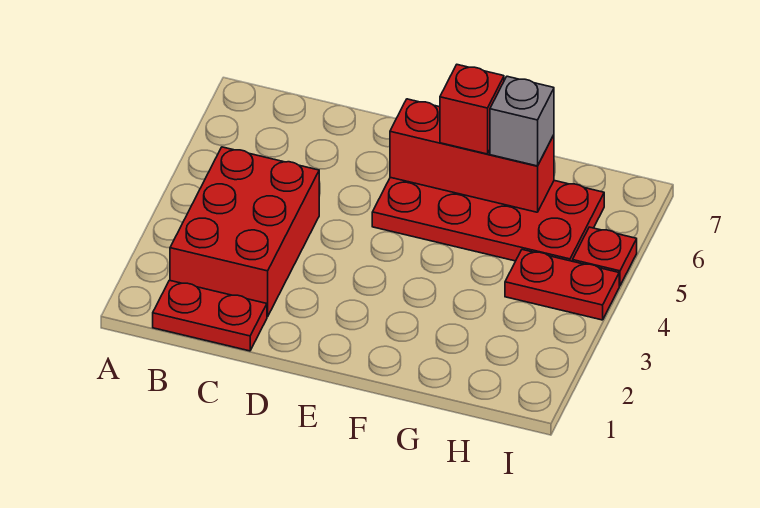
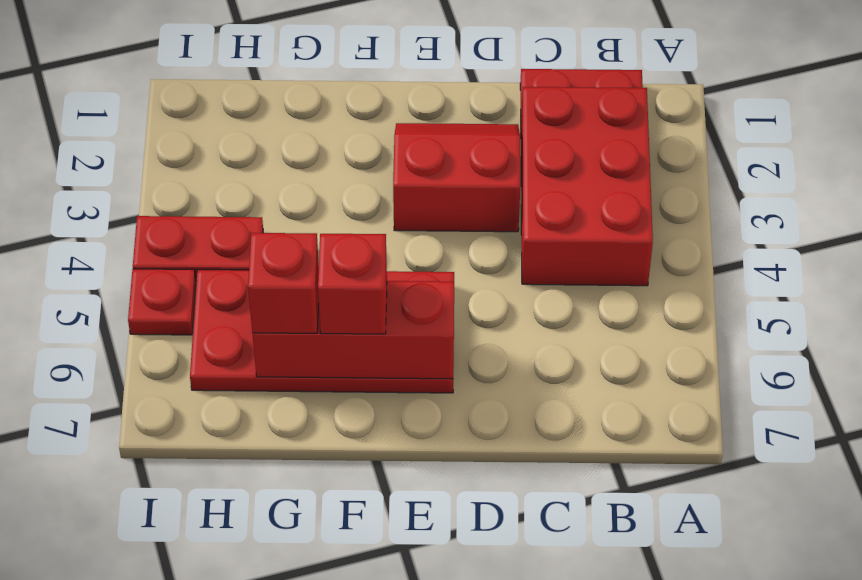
none -> red slope D2:E3 level 1 top 3
grey brick G6 level 3 -> red brick G6 level 3

